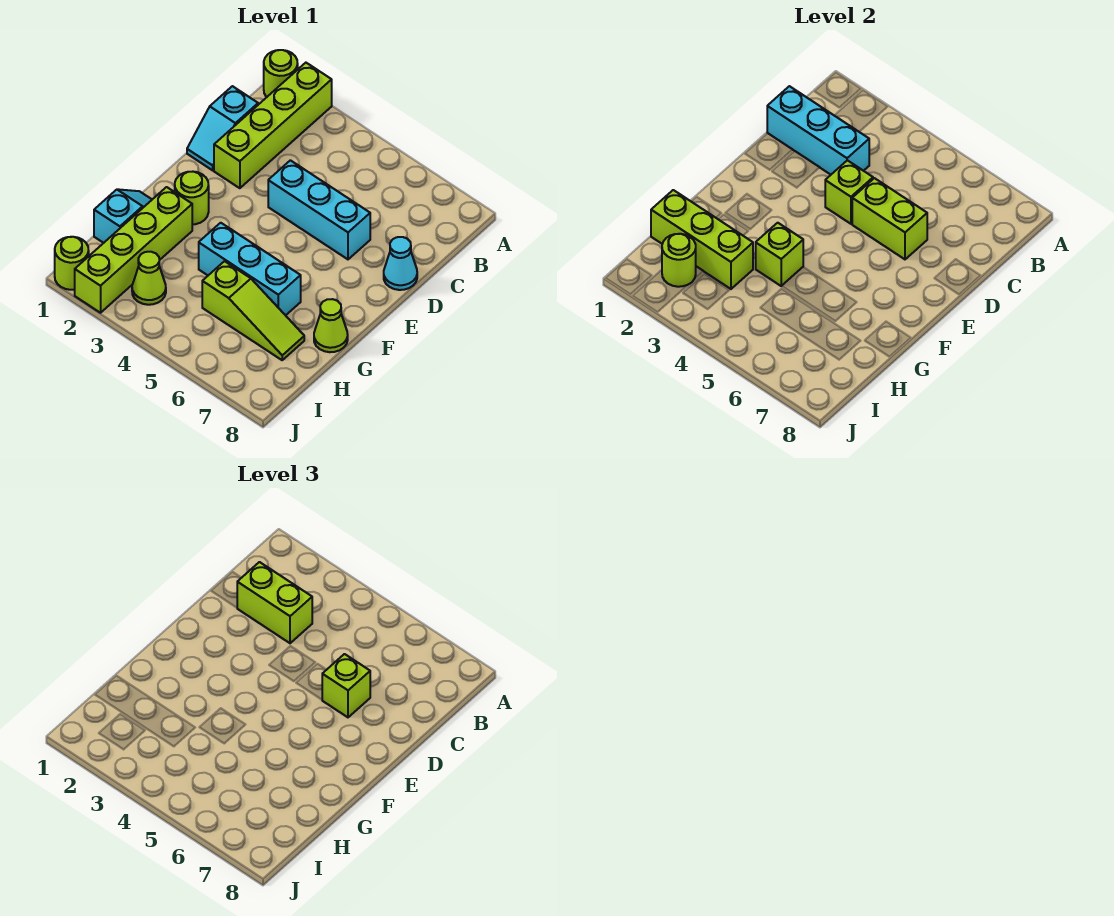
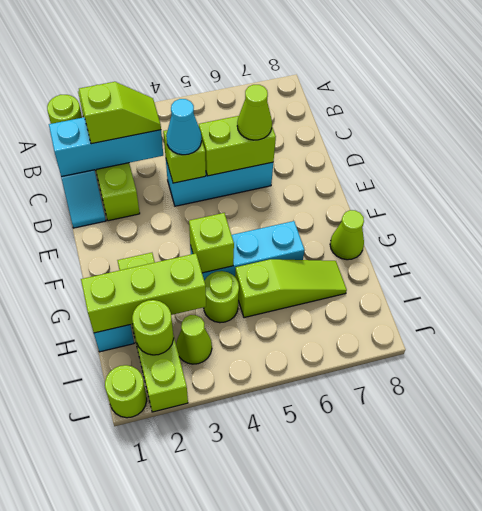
lime brick C2:C3 level 3 -> lime slope C2:C3 level 3 top 2
lime brick D6 level 3 -> lime cone D6 level 3
cyan cone D8 level 1 -> cyan cone D4 level 3
lime round brick F2 level 1 -> lime round brick H4 level 1

